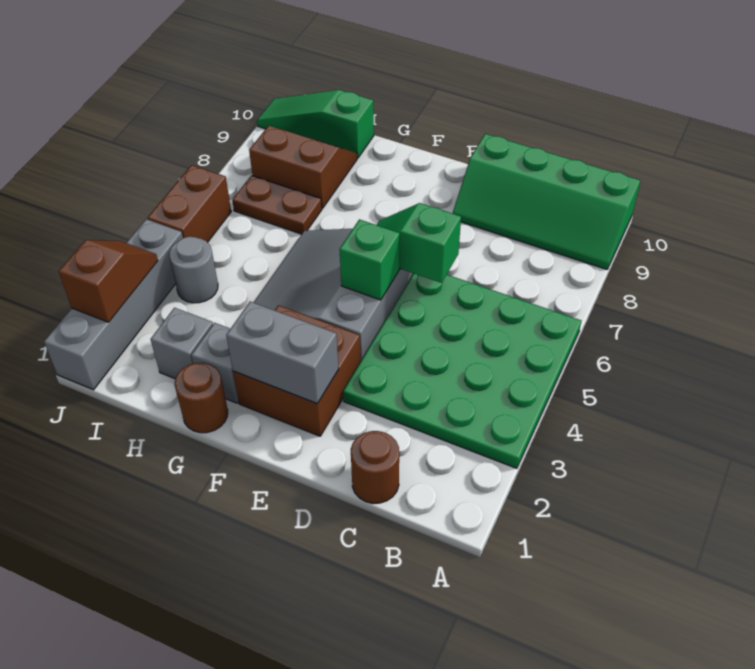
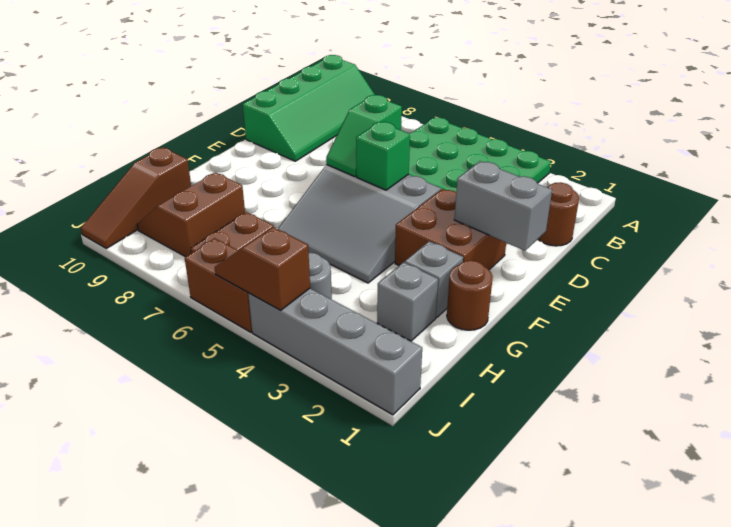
grey brick E2:F2 level 2 -> grey brick E1:E2 level 2
green slope H10:J10 level 1 top H -> brown slope H10:J10 level 1 top H
brown slope J2:J3 level 2 top 2 -> brown slope J4:J5 level 2 top 4

